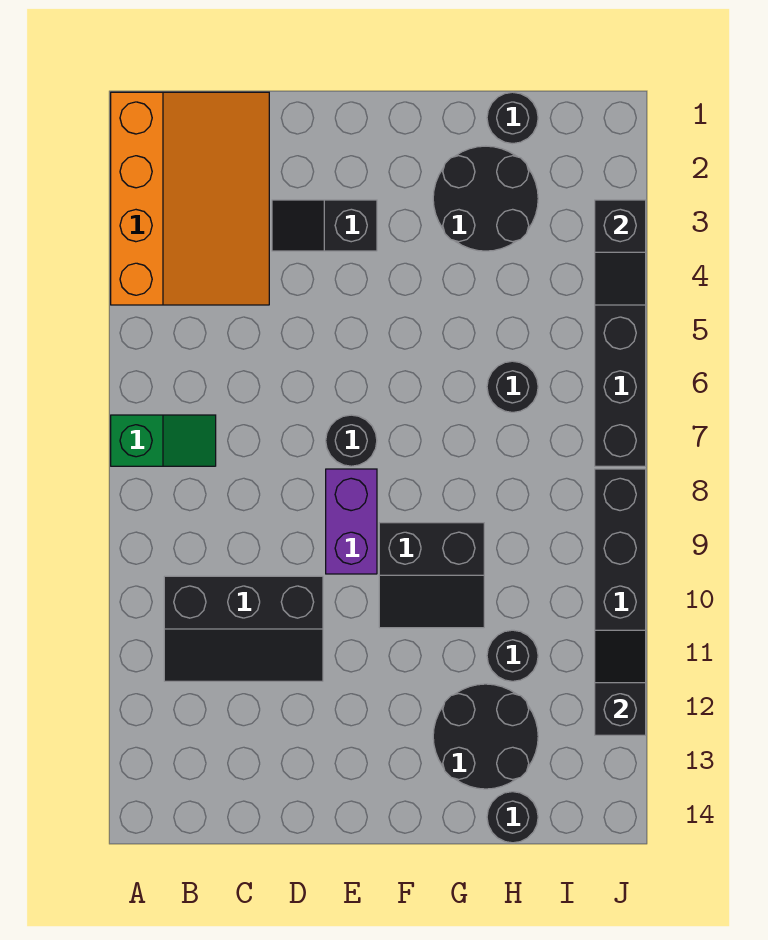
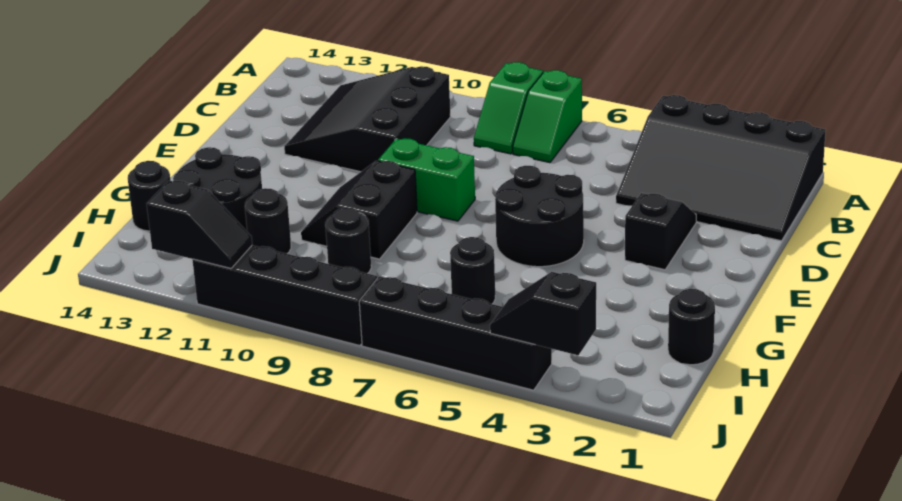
orange slope A1:C4 level 1 top A -> black slope A1:C4 level 1 top A
none -> green slope A8:B8 level 1 top A
black slope B10:D11 level 1 top 10 -> black slope B10:D12 level 1 top 10
black round brick E7 level 1 -> black round brick H9 level 1
purple brick E8:E9 level 1 -> green brick E8:E9 level 1
black round brick G2:H3 level 1 -> black round brick E5:F6 level 1

